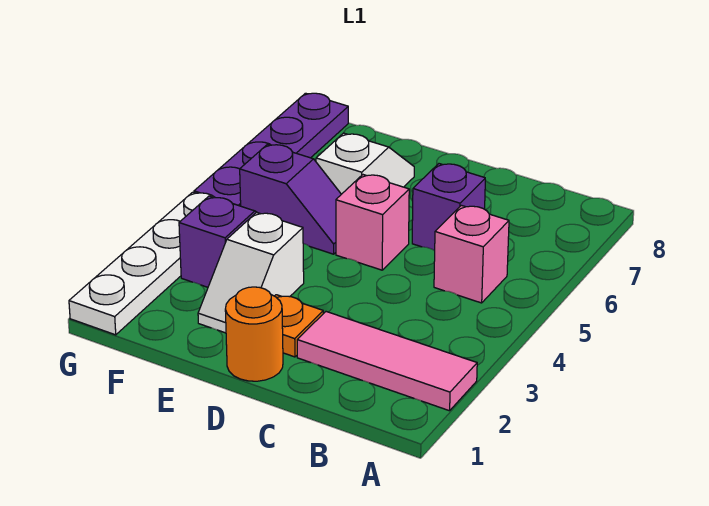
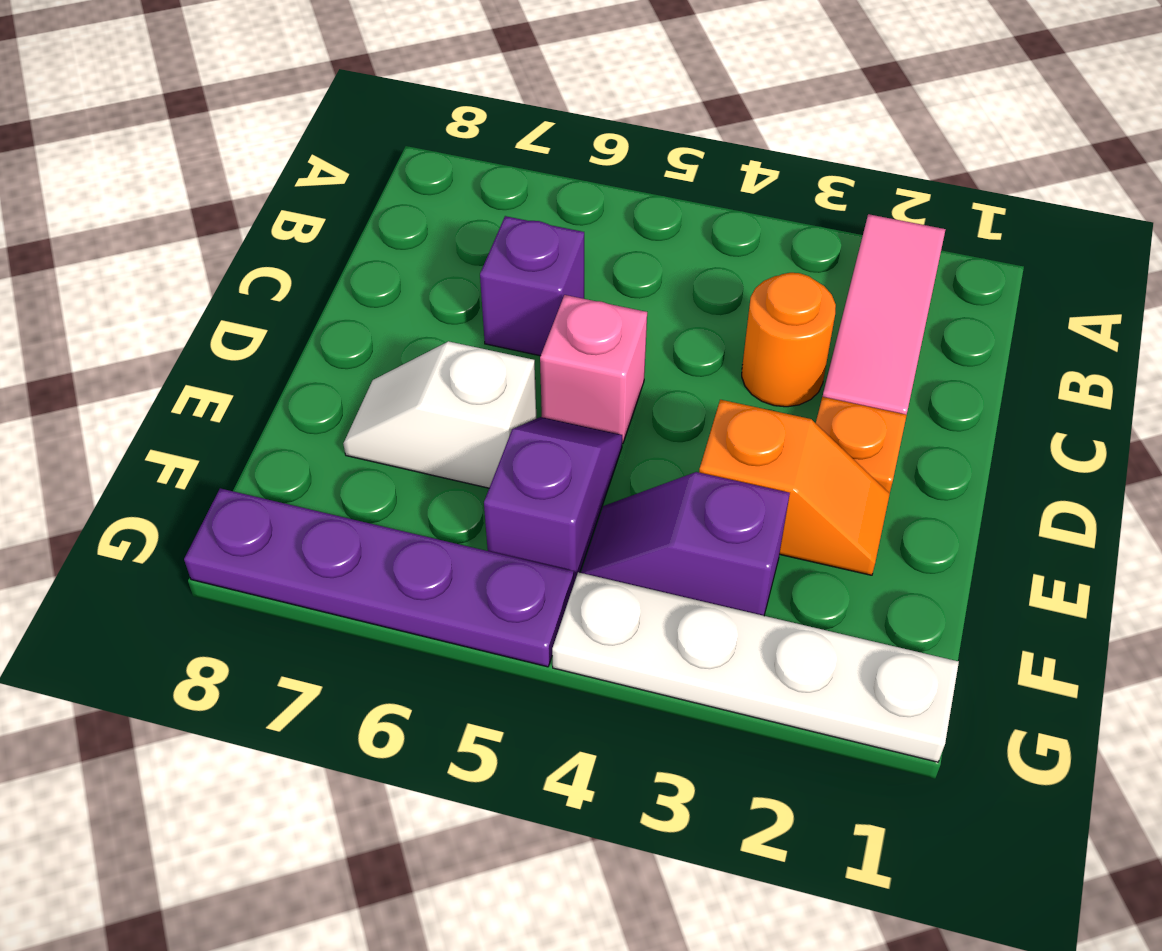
pink brick B5 level 1 -> none
orange round brick D1 level 1 -> orange round brick C3 level 1
white slope E2:E3 level 1 top 3 -> orange slope E2:E3 level 1 top 3

